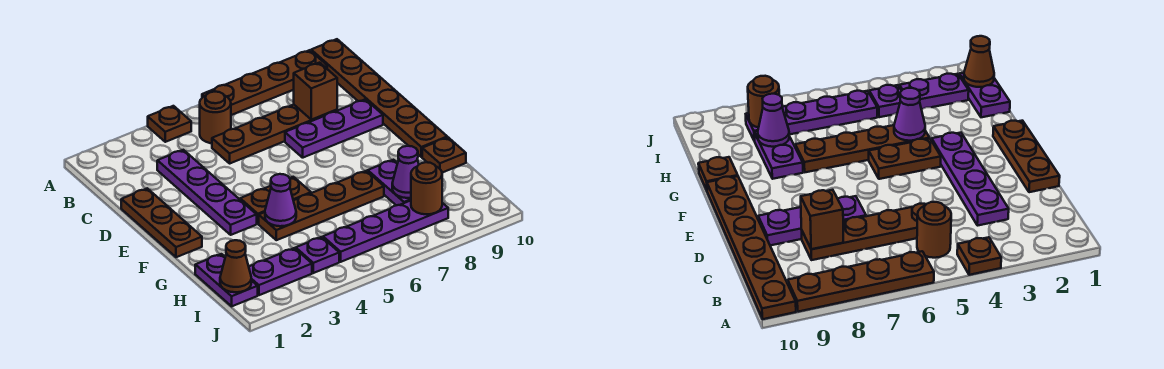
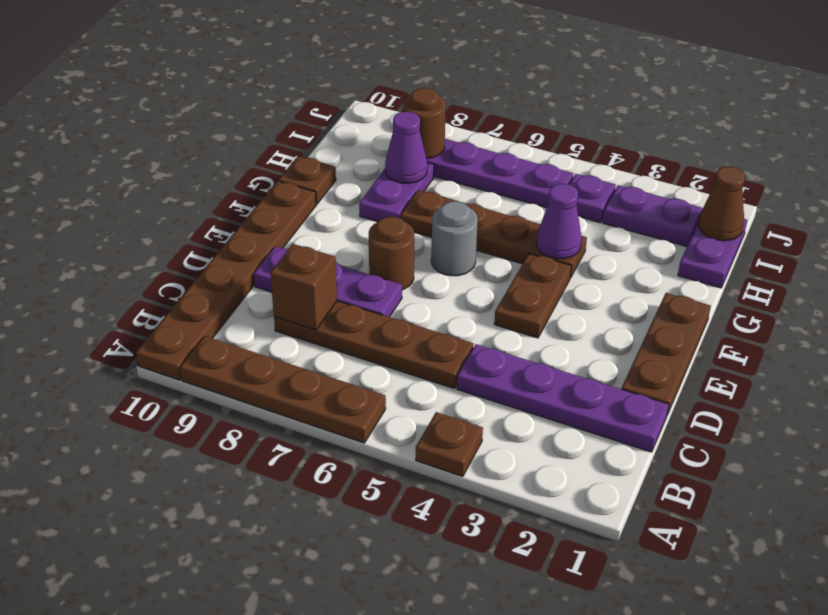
brown round brick B5 level 1 -> brown round brick E7 level 1
purple plate C3:F3 level 1 -> purple plate C1:C4 level 1
brown plate F4:F5 level 1 -> brown plate E4:F4 level 1
none -> grey round brick F6 level 1

